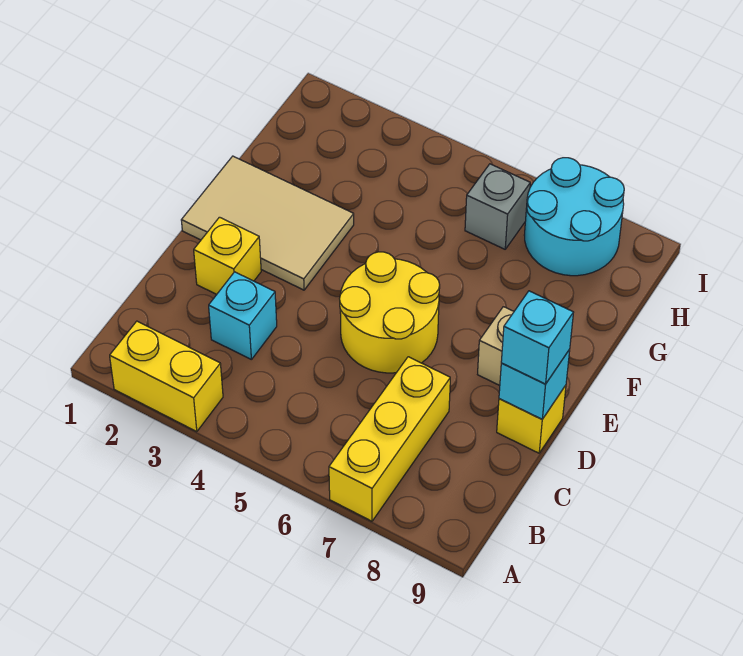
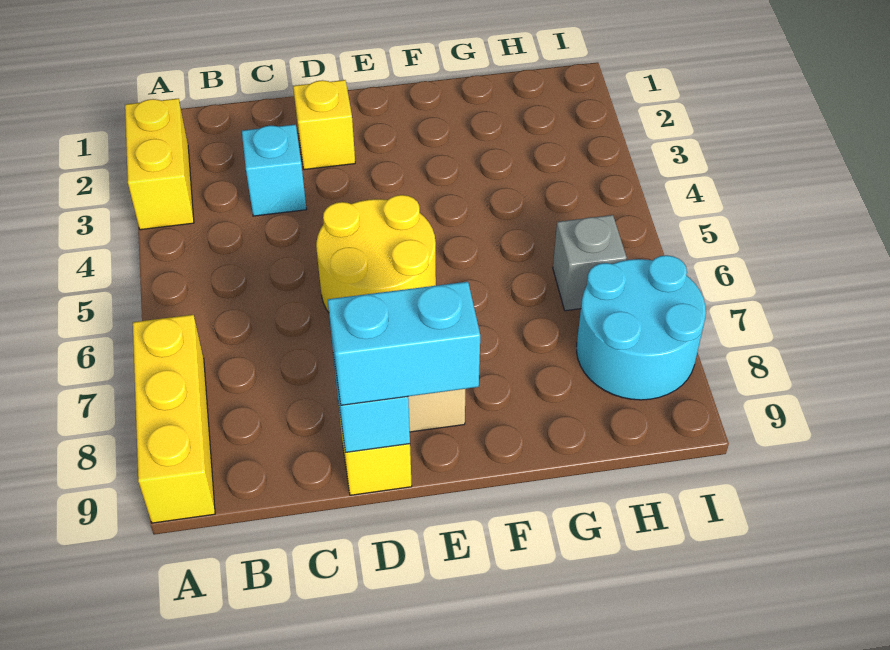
yellow brick A7:C7 level 1 -> yellow brick A7:A9 level 1
cyan brick D9 level 3 -> cyan brick D9:E9 level 3
tan tile E1:F3 level 1 -> none

